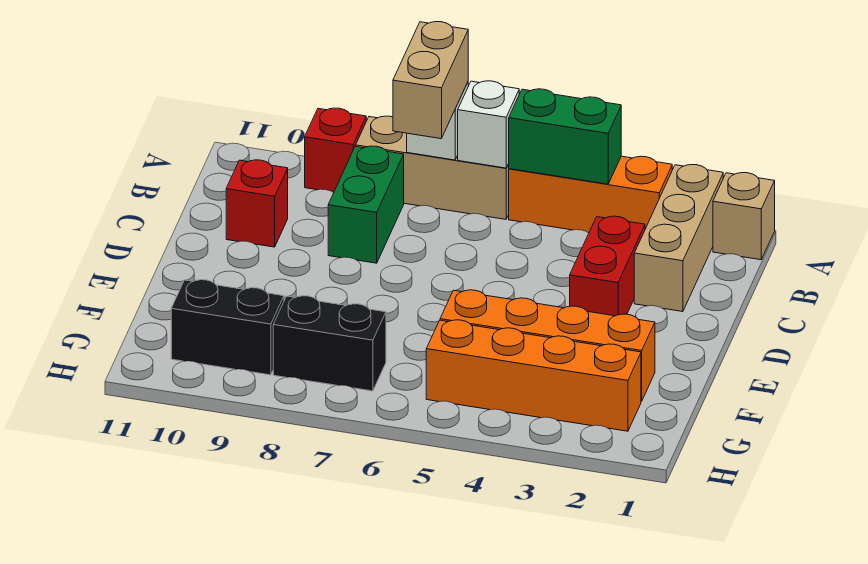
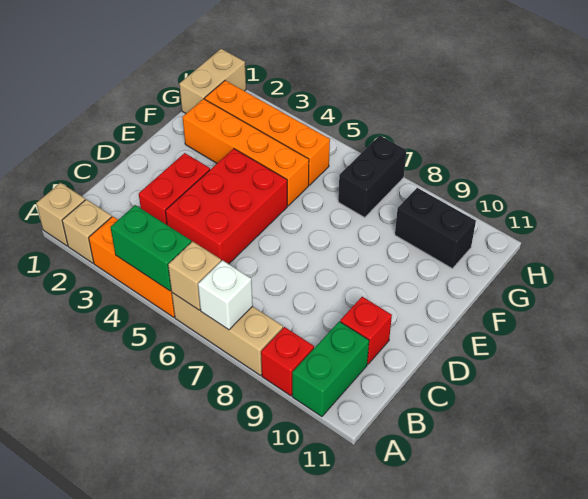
tan brick A2:C2 level 1 -> tan brick A2 level 1
white brick A6 level 2 -> tan brick A6 level 2
tan brick A7:B7 level 3 -> tan brick G1:H1 level 1
green brick B8:C8 level 1 -> green brick A10:B10 level 1
none -> red brick C4:E5 level 1
black brick G7:G8 level 1 -> black brick G7:H7 level 1

